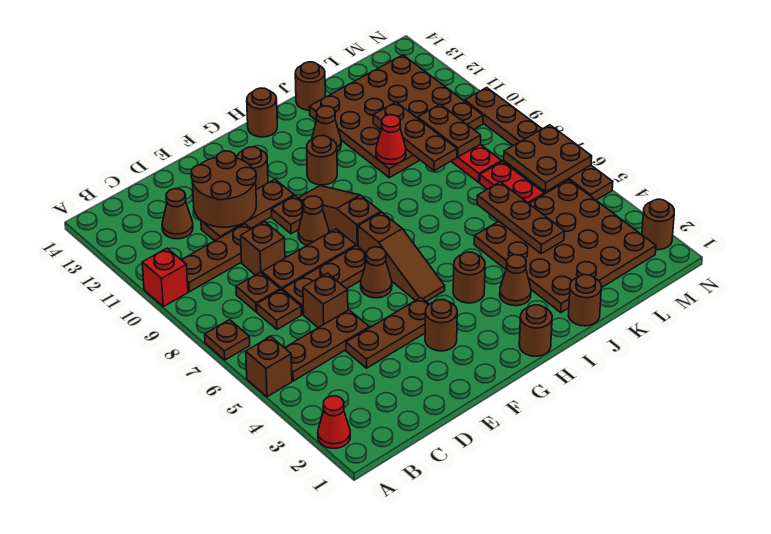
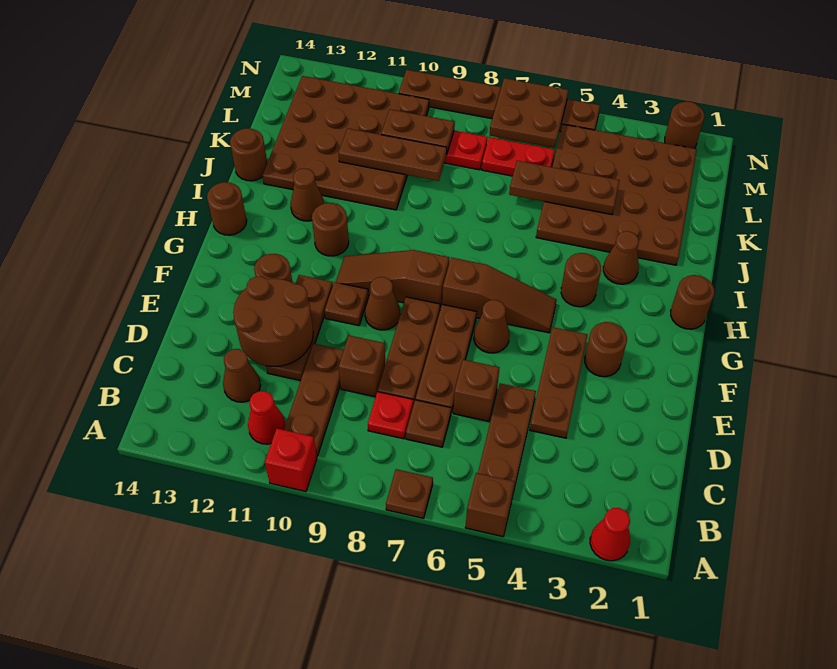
brown plate C8 level 1 -> red plate C8 level 1
brown round brick J1 level 1 -> none
red cone J10 level 2 -> red cone B11 level 1

